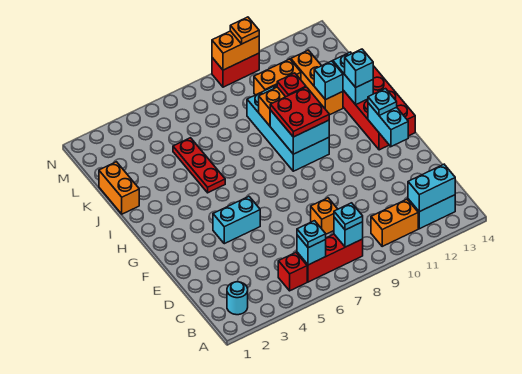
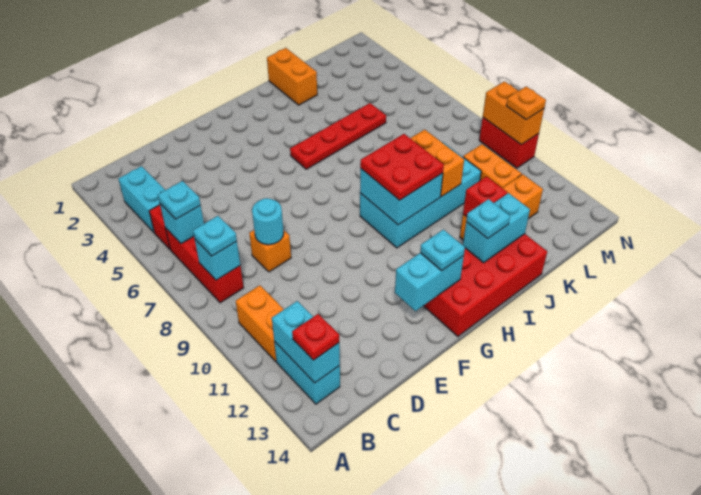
cyan round brick B2 level 1 -> cyan round brick D8 level 2
cyan brick F4:F5 level 1 -> cyan brick B3:B4 level 1
red plate I5:K5 level 1 -> red plate H5:K5 level 1
cyan brick I13 level 3 -> cyan plate I13 level 3
orange brick J1:K1 level 1 -> orange brick J1:J2 level 1
red plate J10 level 3 -> red plate B13 level 3
cyan brick J12 level 2 -> red brick J12 level 2

